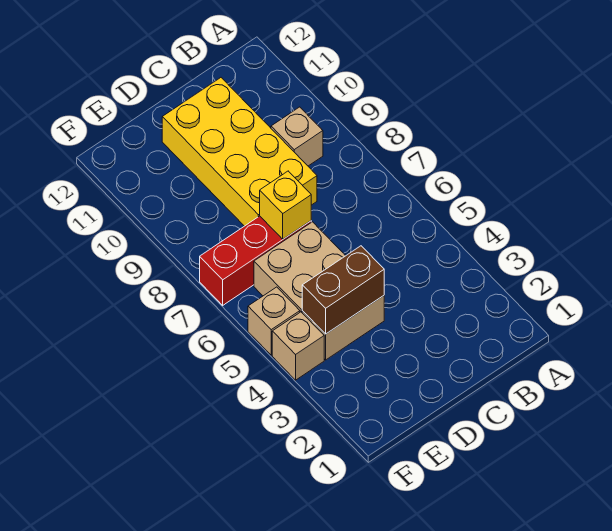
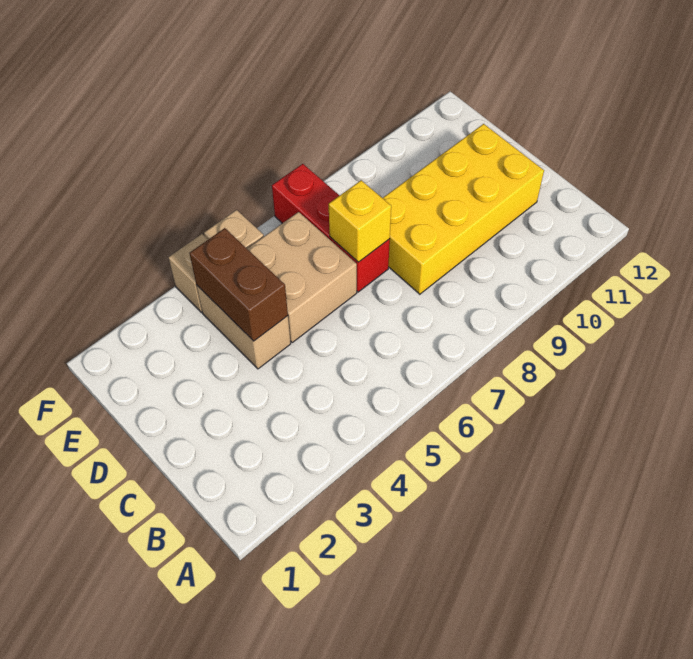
tan brick B9 level 1 -> none

